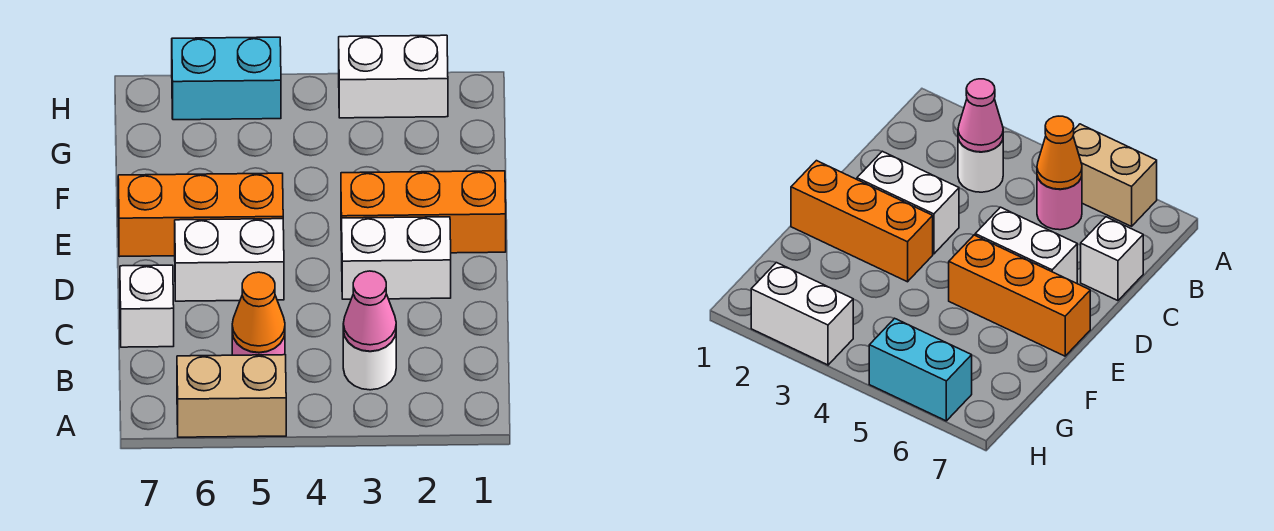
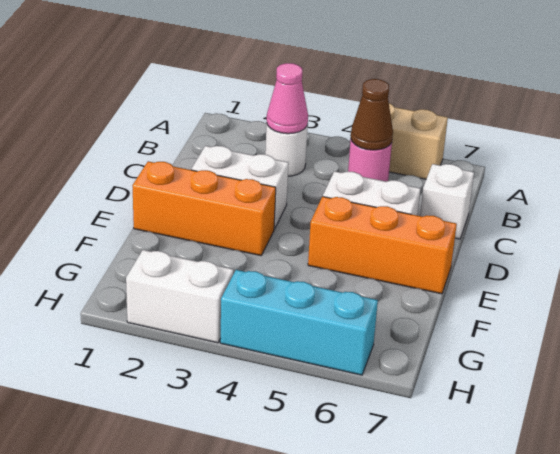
orange cone B5 level 2 -> brown cone B5 level 2
cyan brick H5:H6 level 1 -> cyan brick H4:H6 level 1

